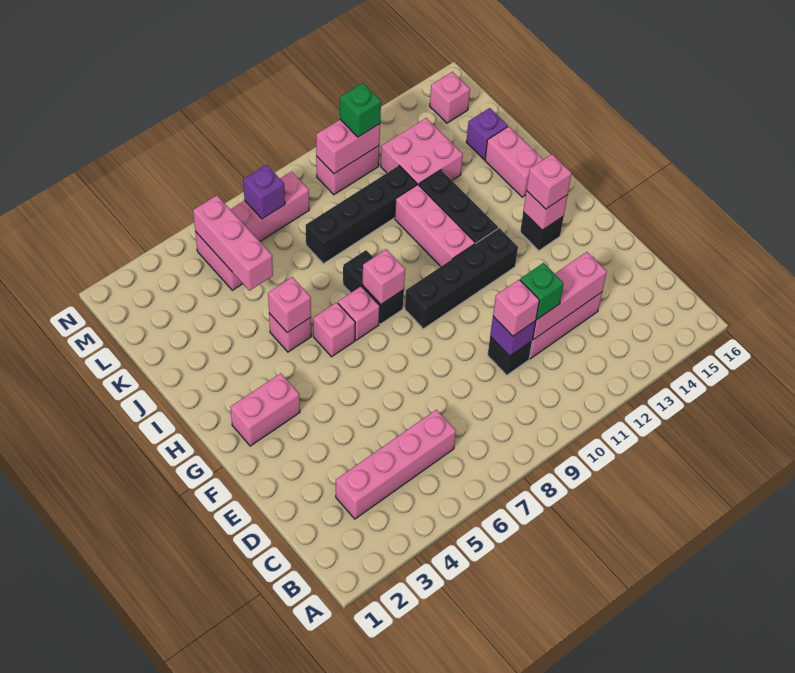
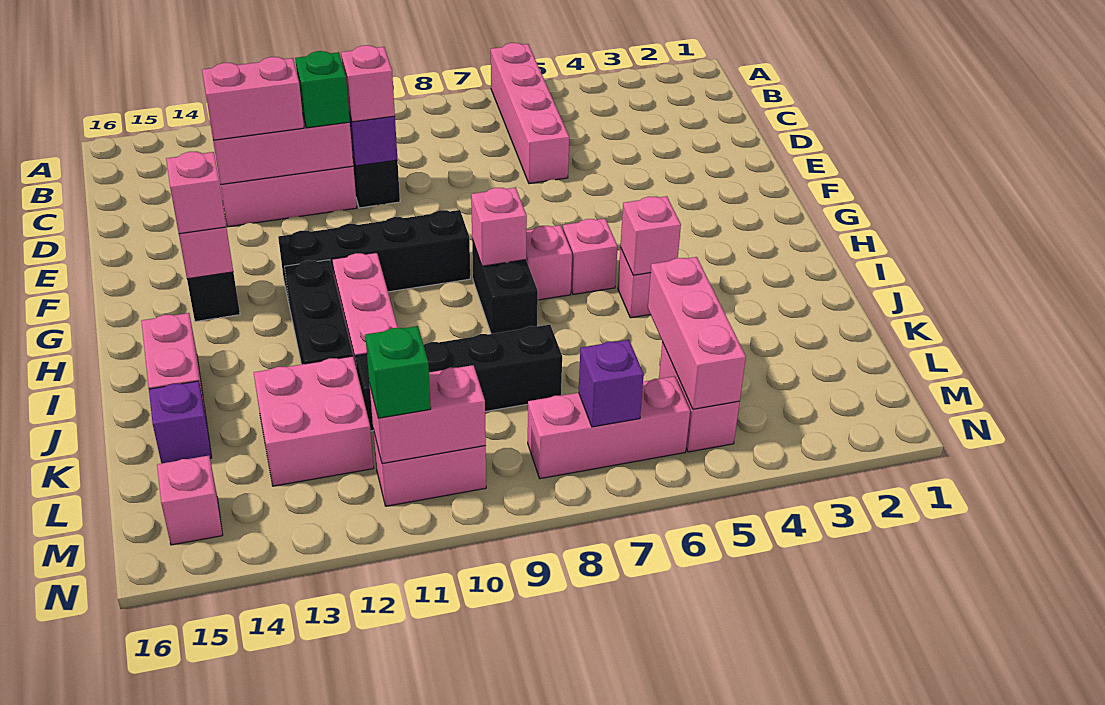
pink brick C3:C6 level 1 -> pink brick A6:D6 level 1
pink brick G2:G3 level 1 -> pink brick D12:D13 level 3

